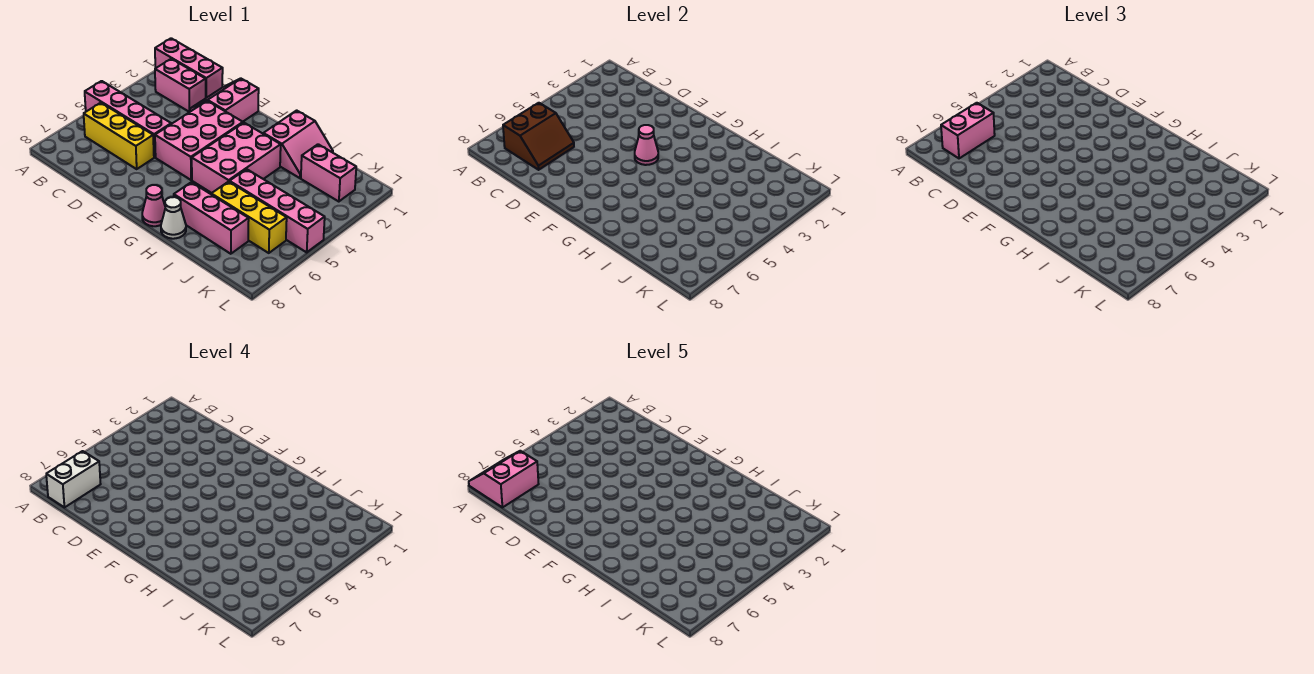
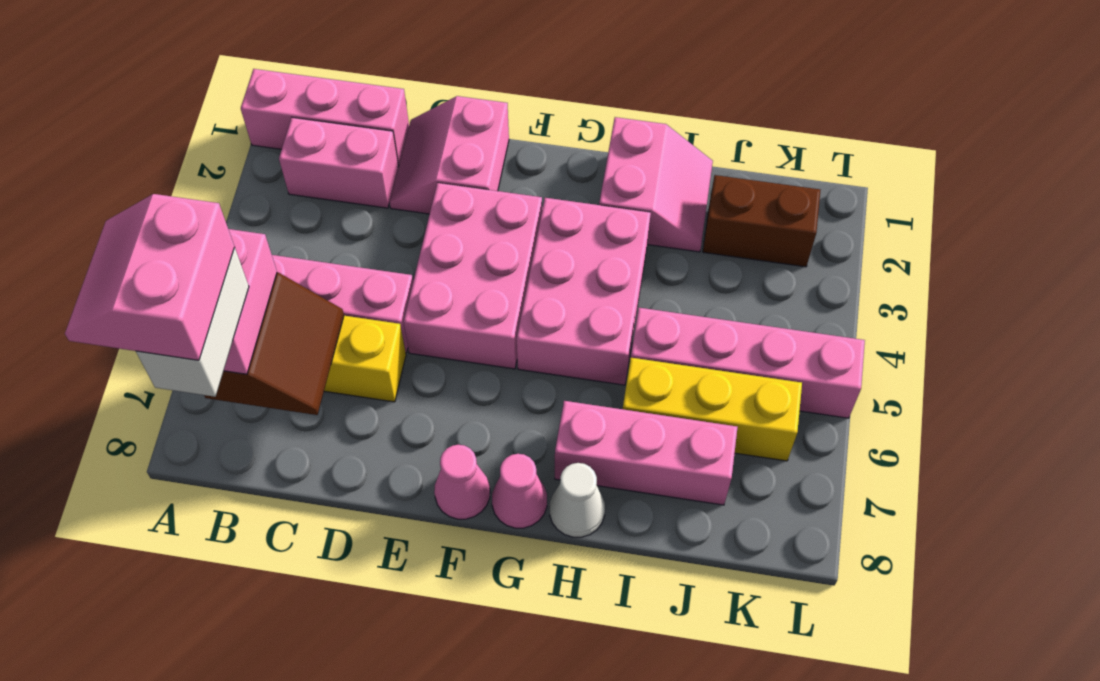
pink cone F4 level 2 -> pink cone F8 level 1
pink brick J2:K2 level 1 -> brown brick J2:K2 level 1

